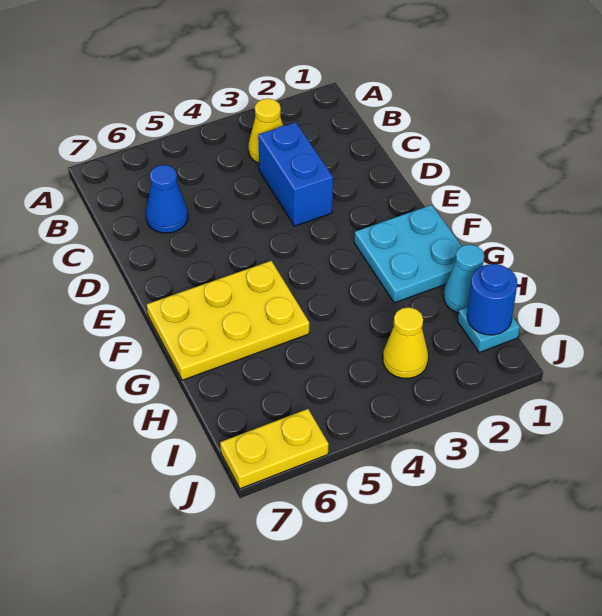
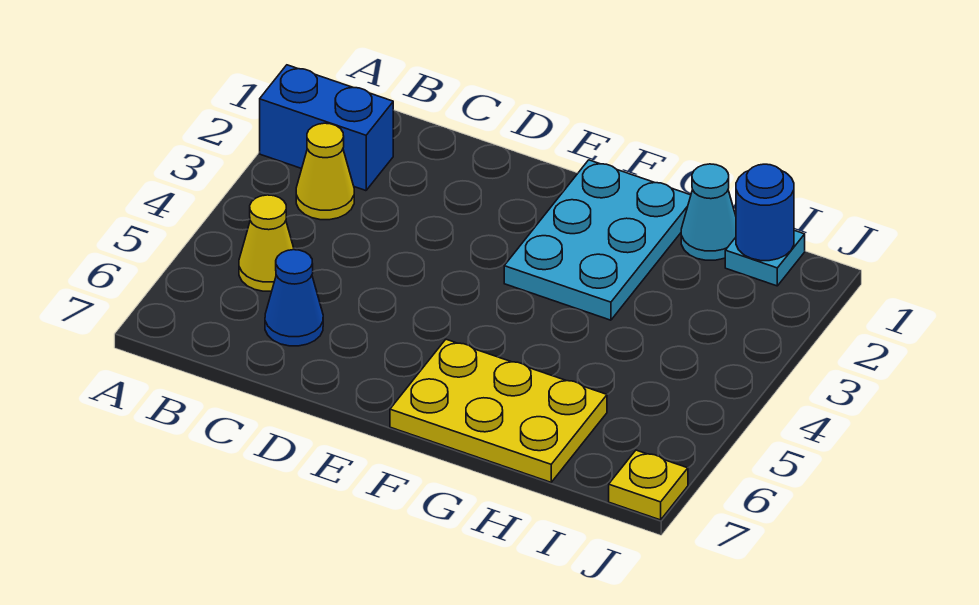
blue brick C3:D3 level 1 -> blue brick A2:B2 level 1
cyan plate F1:G2 level 1 -> cyan plate F1:G3 level 1
yellow plate F5:G7 level 1 -> yellow plate F6:H7 level 1
yellow cone I3 level 1 -> yellow cone B5 level 1
yellow plate J6:J7 level 1 -> yellow plate J7 level 1

